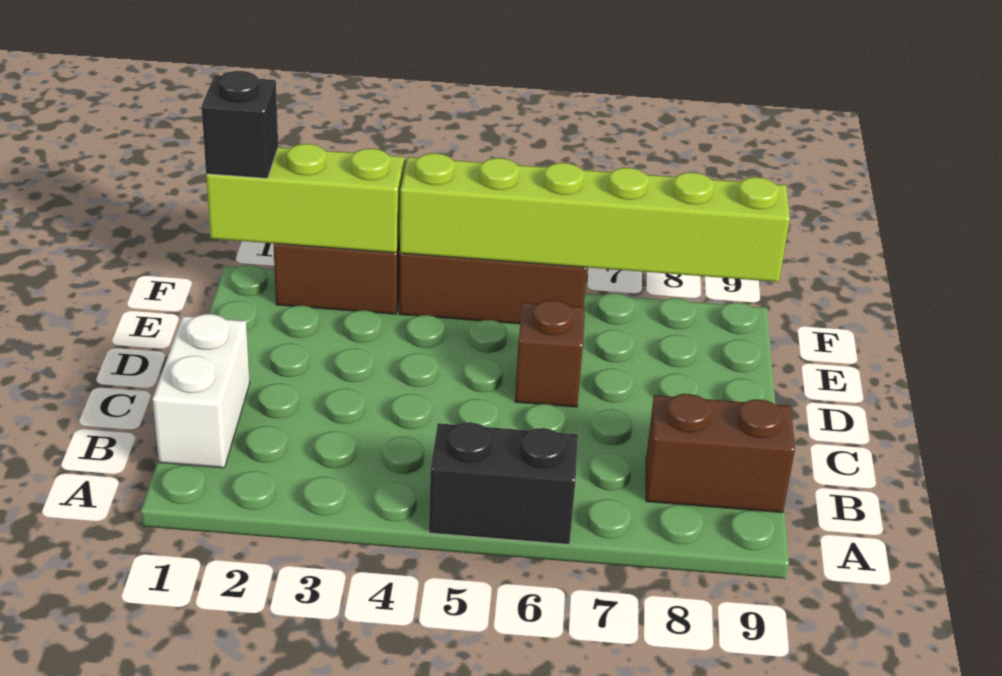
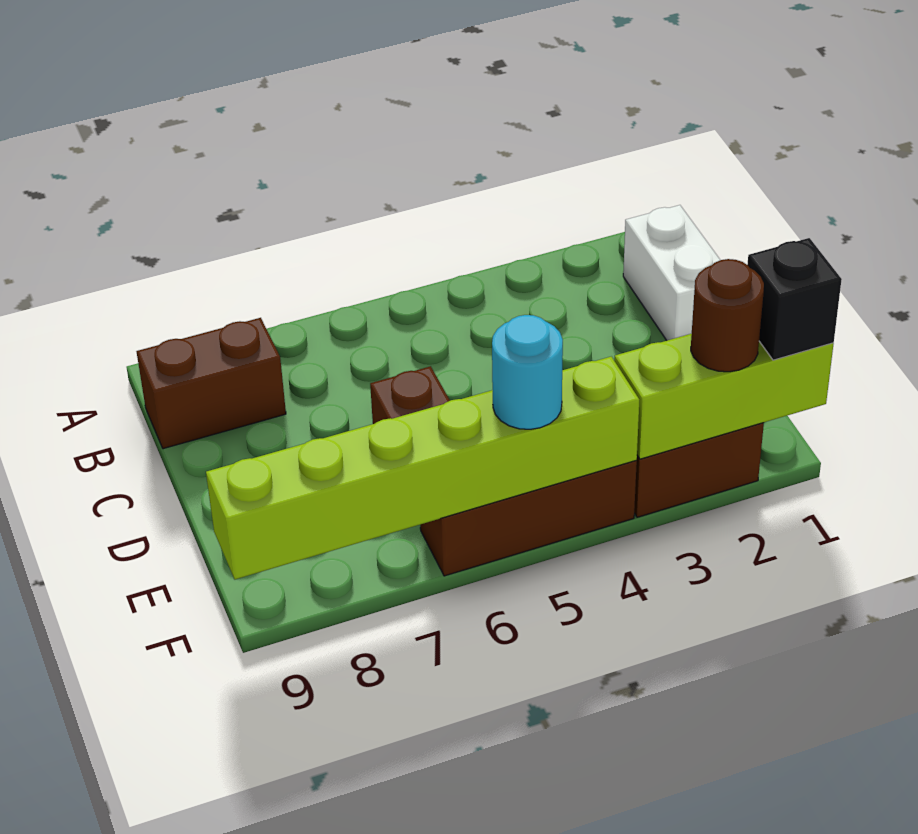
black brick A5:A6 level 1 -> none
none -> brown round brick F2 level 3
none -> cyan round brick F5 level 3

